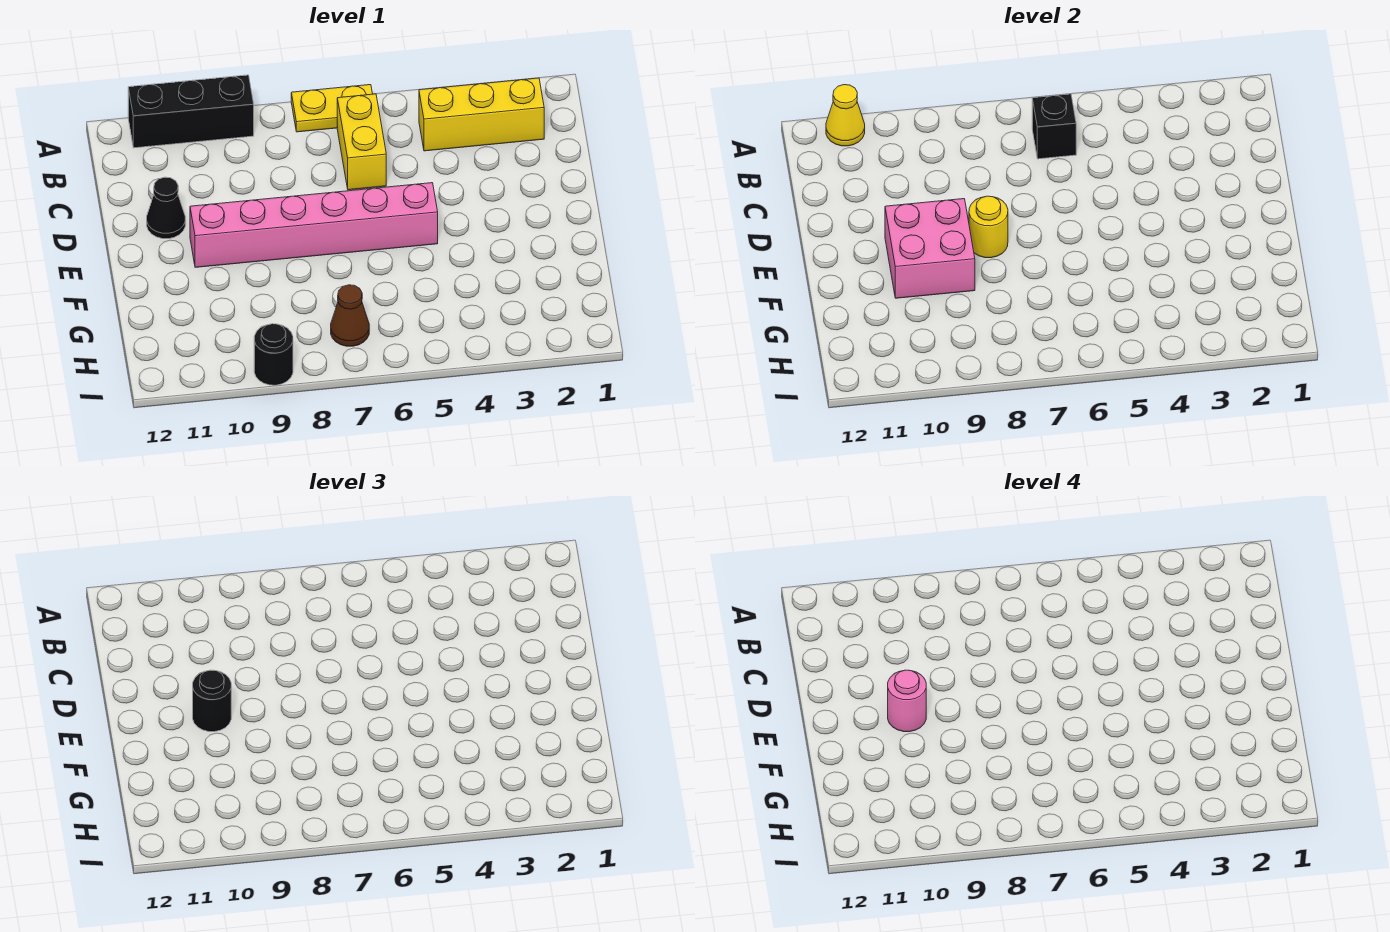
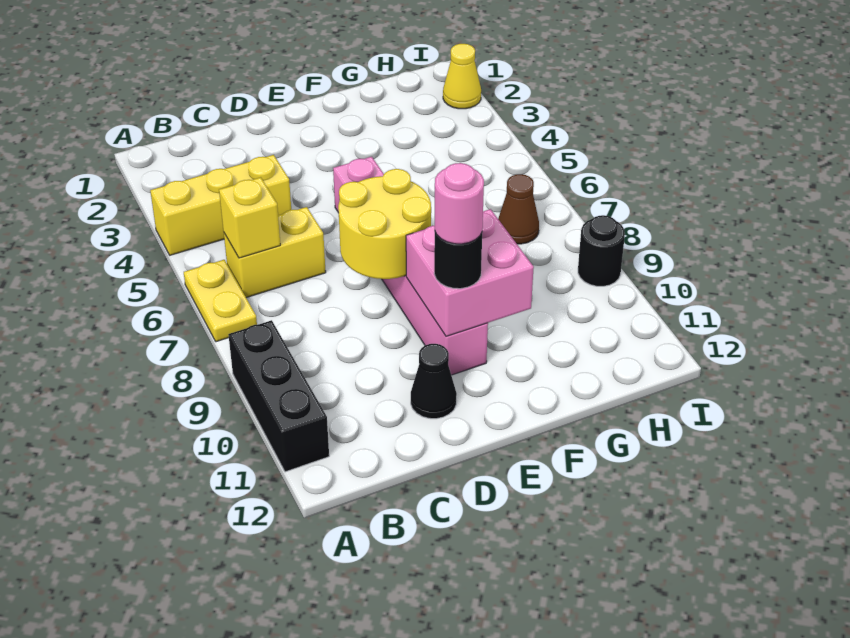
yellow cone A11 level 2 -> yellow cone I2 level 1
yellow brick B2:B4 level 1 -> yellow brick A4:C4 level 1
black brick B6 level 2 -> yellow brick B6 level 2
yellow round brick E8 level 2 -> yellow round brick D7:E8 level 2

